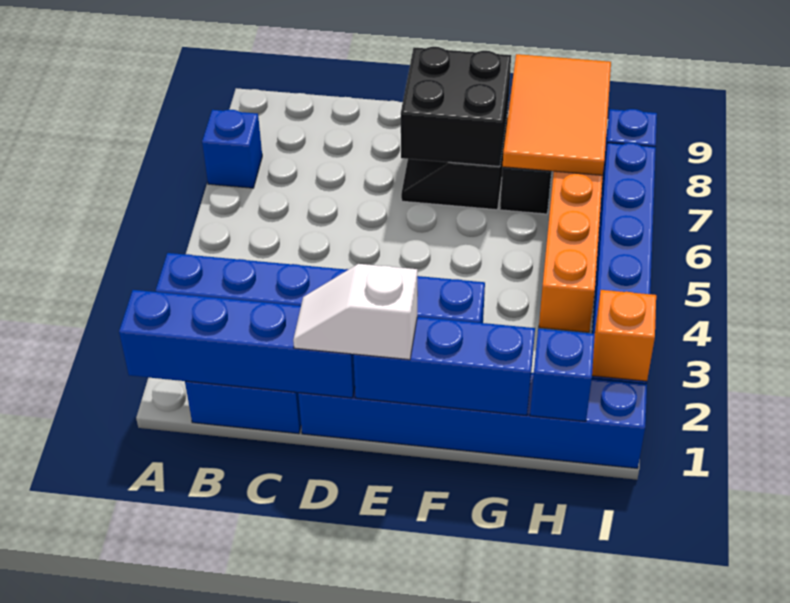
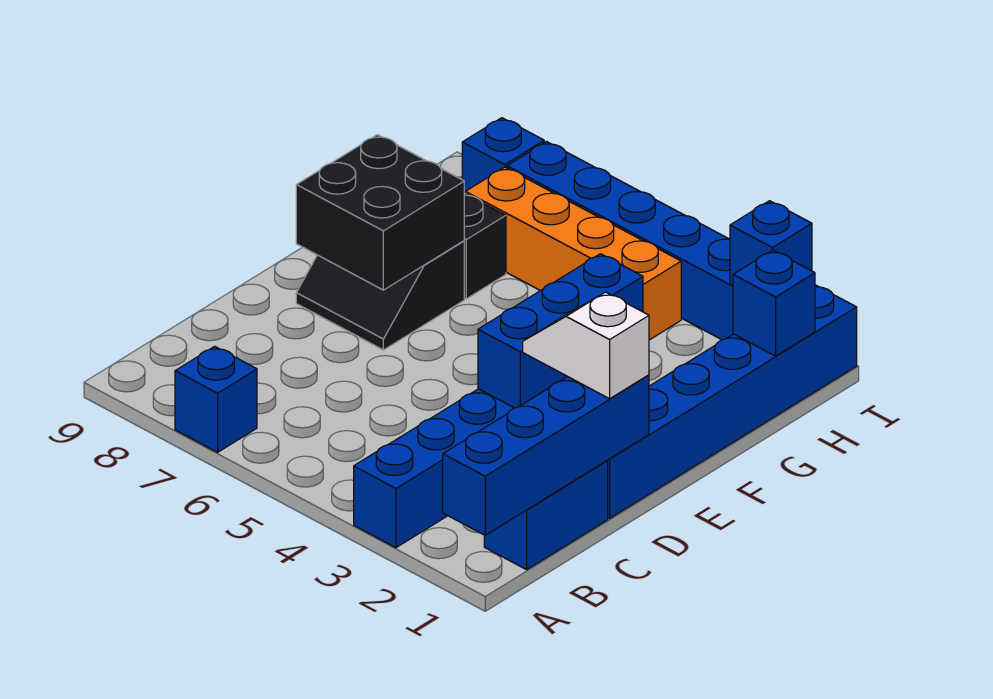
white slope D1:E1 level 3 top E -> white slope D1:D2 level 3 top 1
blue brick E1:G1 level 2 -> blue brick D3:F3 level 2
orange tile G7:H9 level 2 -> none
orange brick I2 level 2 -> blue brick I2 level 2

